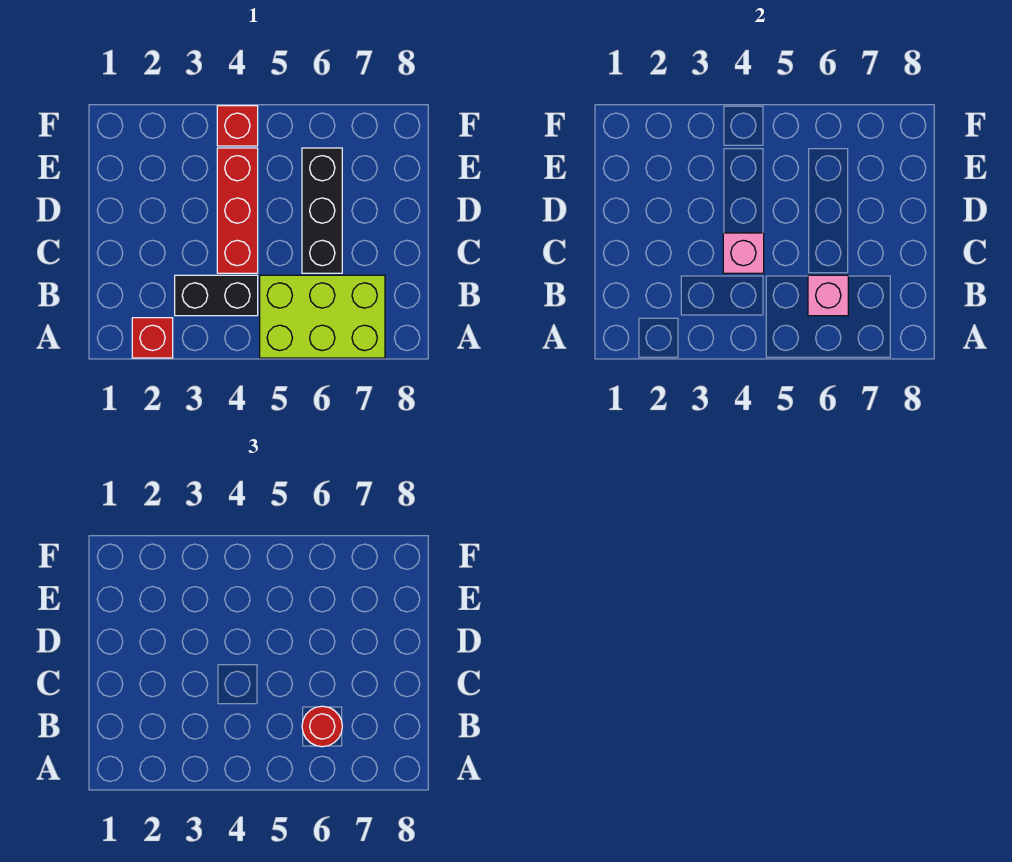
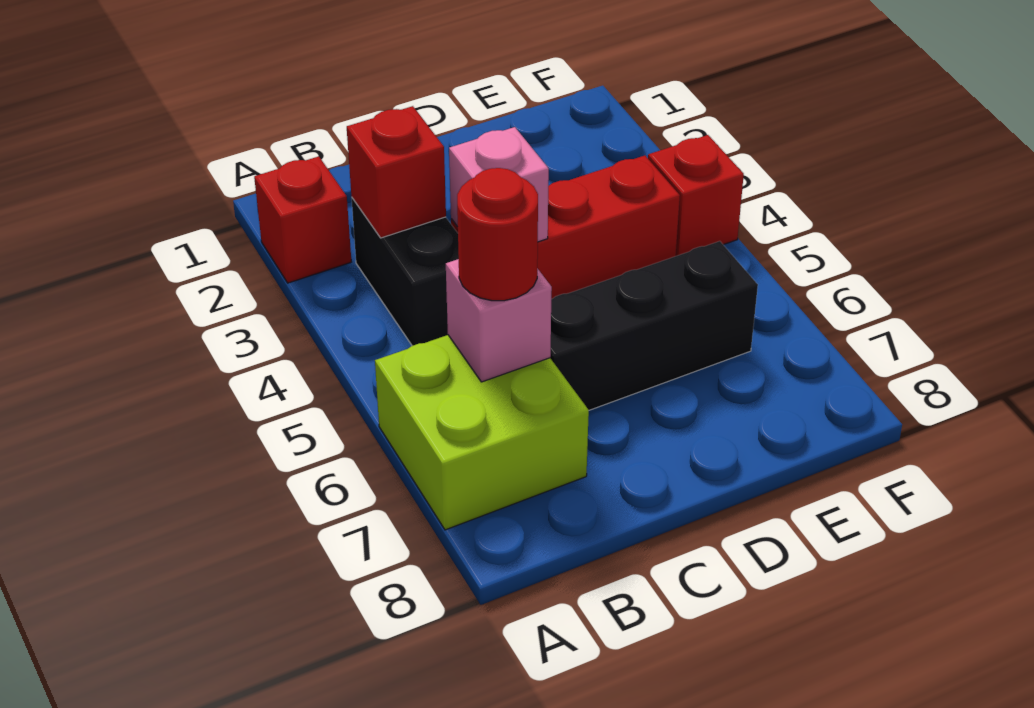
lime brick A5:B7 level 1 -> lime brick A6:B7 level 1
none -> red brick B3 level 2

